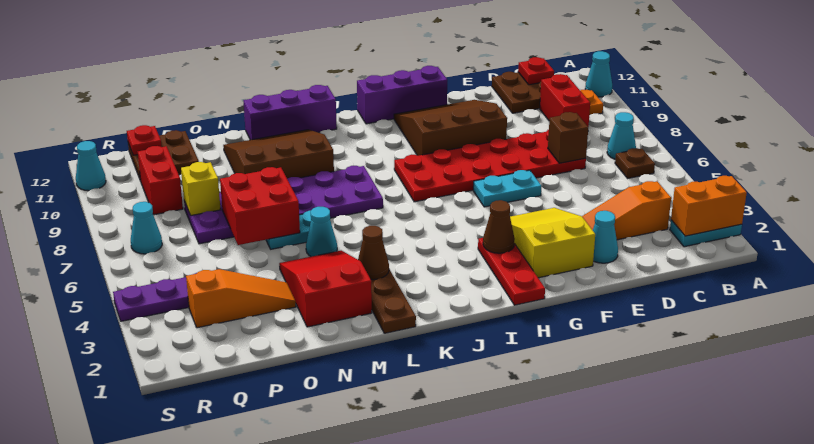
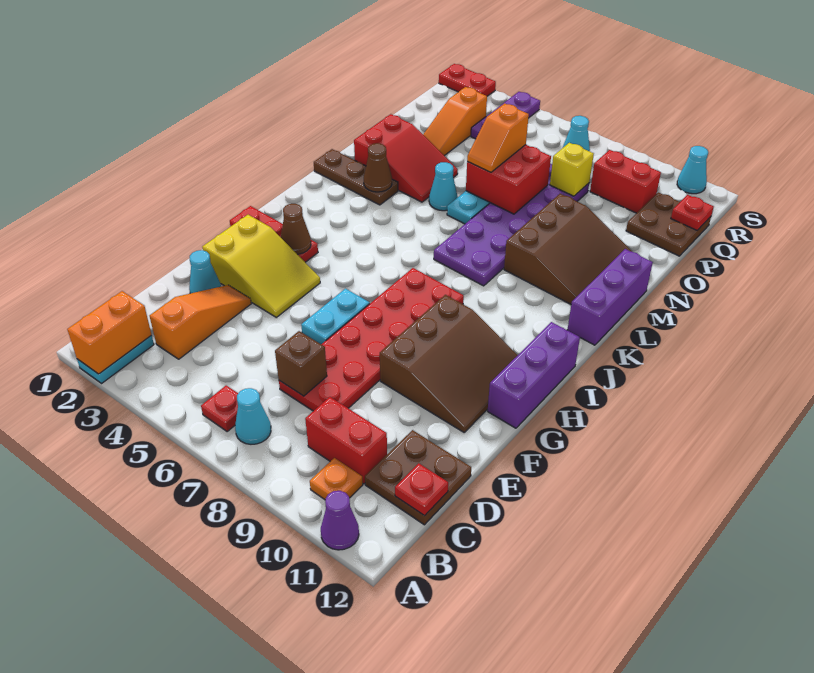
cyan cone A11 level 1 -> purple cone A11 level 1
brown plate B6 level 1 -> red plate B6 level 1
none -> orange slope N6:O6 level 3 top O
none -> red plate S1:S2 level 1

